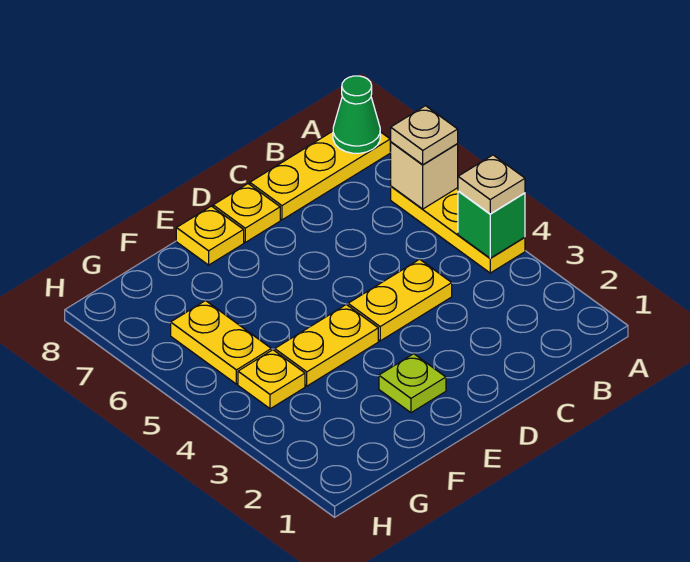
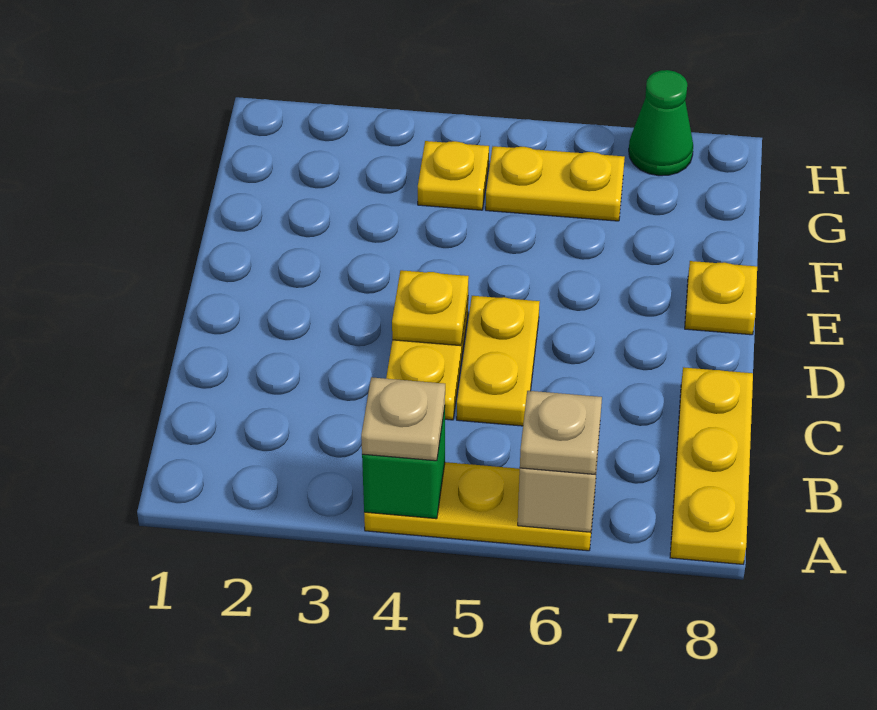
green cone A8 level 2 -> green cone H7 level 1
yellow plate D8 level 1 -> yellow plate D4 level 2
lime plate E2 level 1 -> none
yellow plate E4:F4 level 1 -> yellow plate C5:D5 level 1

